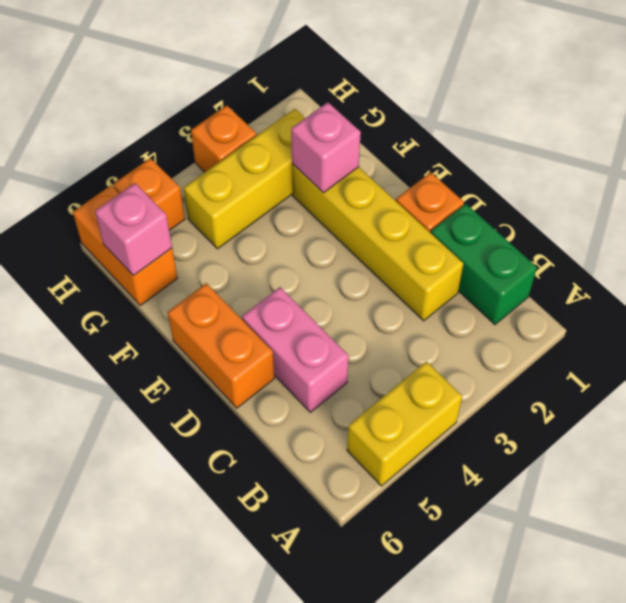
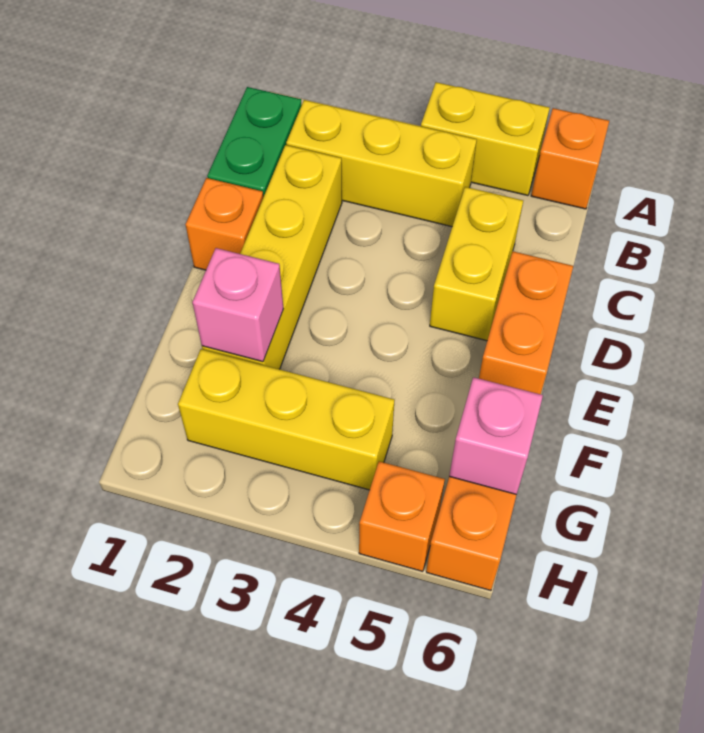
none -> yellow brick B2:B4 level 1
pink brick C5:D5 level 1 -> yellow brick C5:D5 level 1
orange brick H3 level 1 -> orange brick A6 level 1

